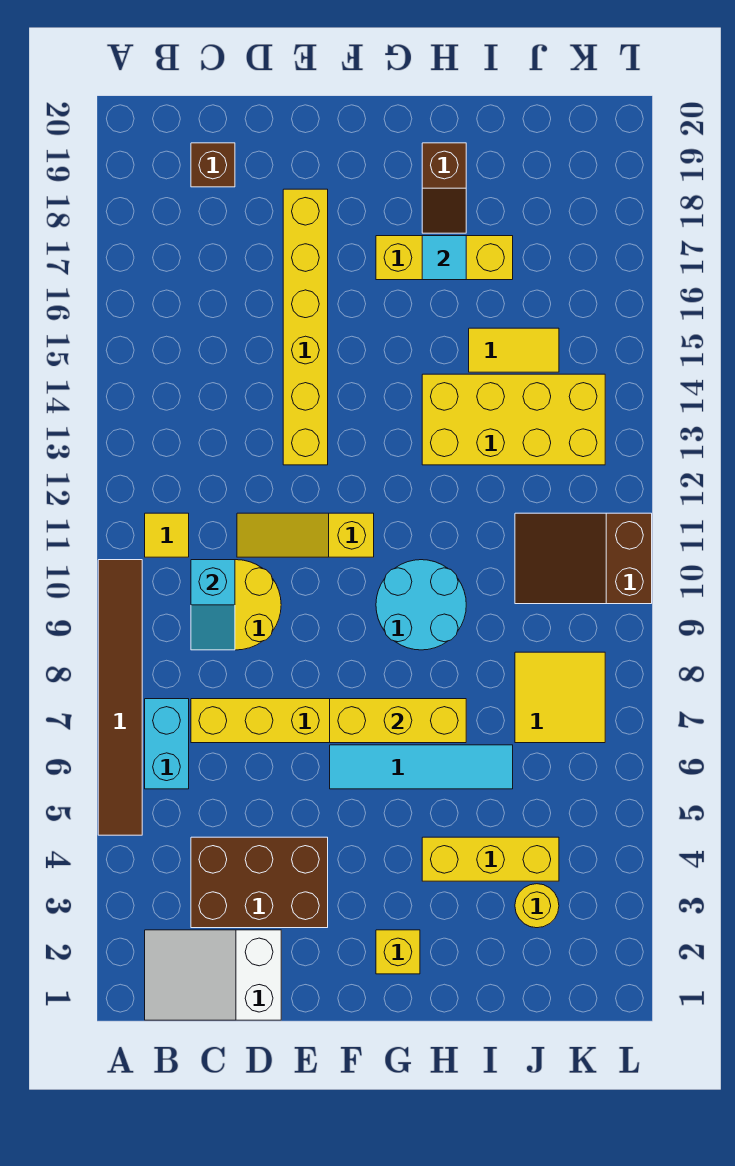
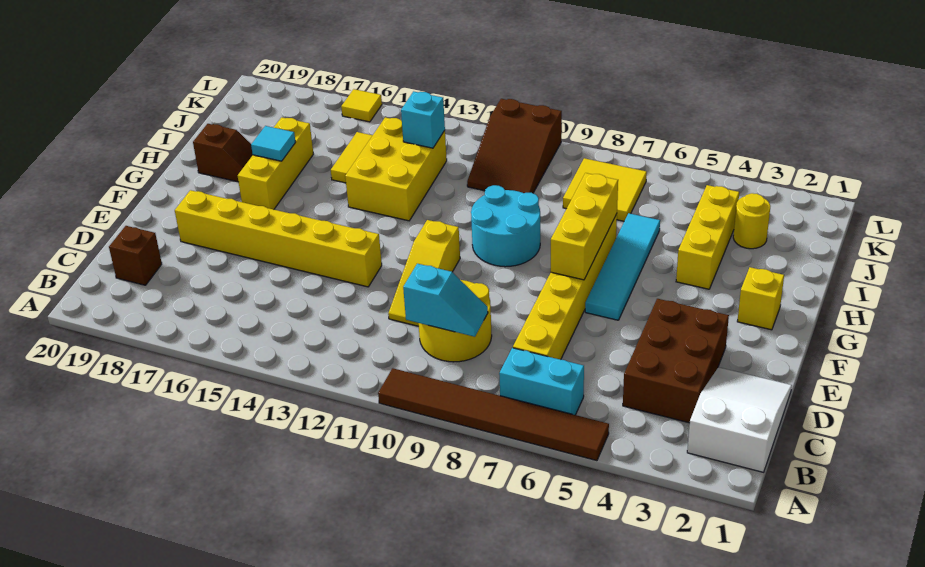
white slope B1:D2 level 1 top D -> white slope B1:D2 level 1 top B
yellow tile B11 level 1 -> yellow tile L16 level 1
yellow brick H13:K14 level 1 -> yellow brick H13:J14 level 1
none -> cyan brick J13 level 2

